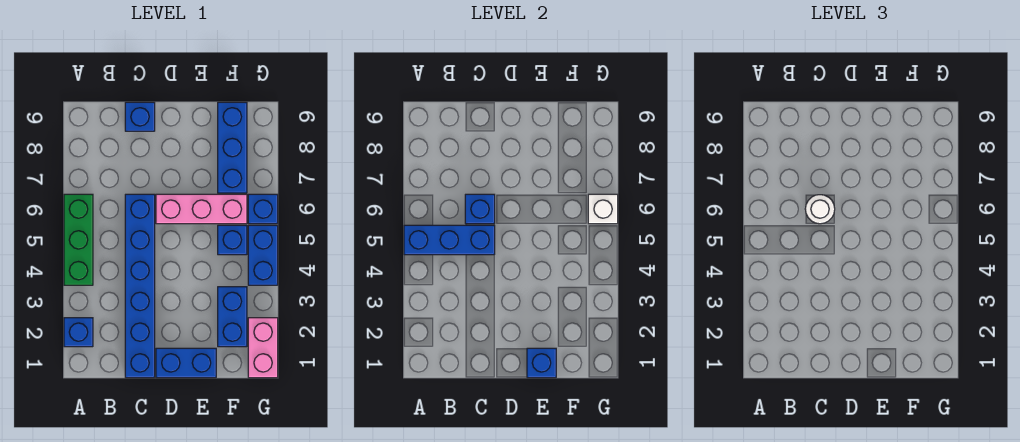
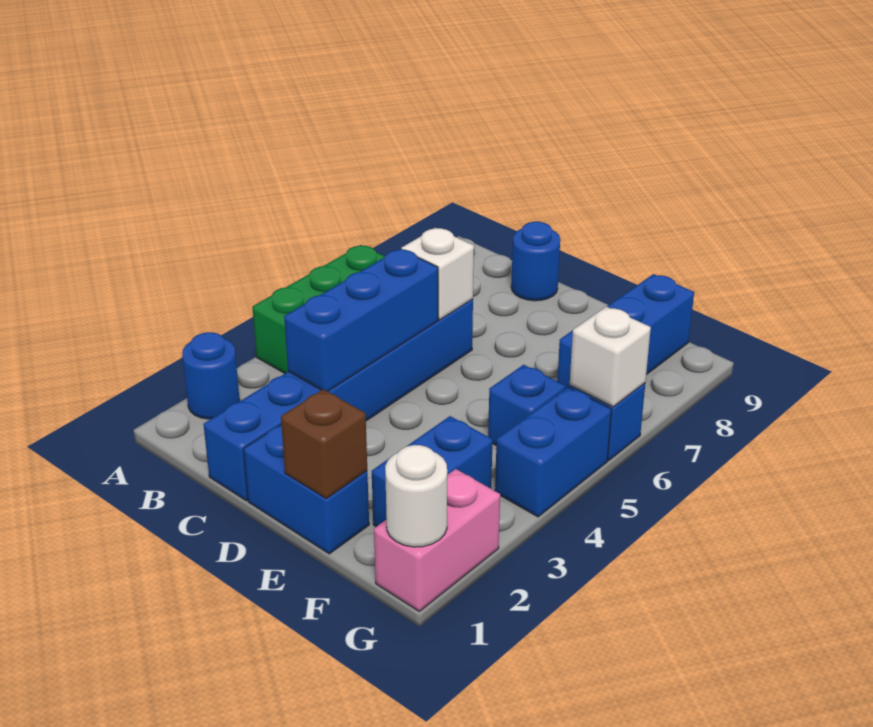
blue brick A2 level 1 -> blue round brick A2 level 1
blue brick A5:C5 level 2 -> blue brick C3:C5 level 2
blue brick C6 level 2 -> white brick C6 level 2
white round brick C6 level 3 -> white round brick G1 level 2
blue brick C9 level 1 -> blue round brick C9 level 1
pink brick D6:F6 level 1 -> none
blue brick E1 level 2 -> brown brick E1 level 2

